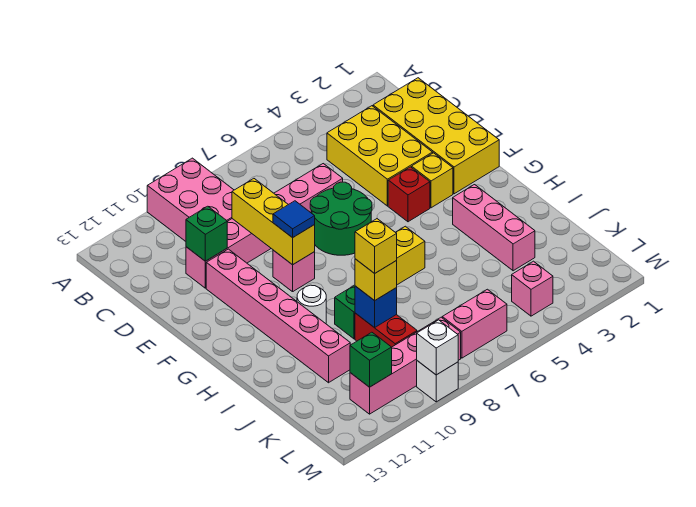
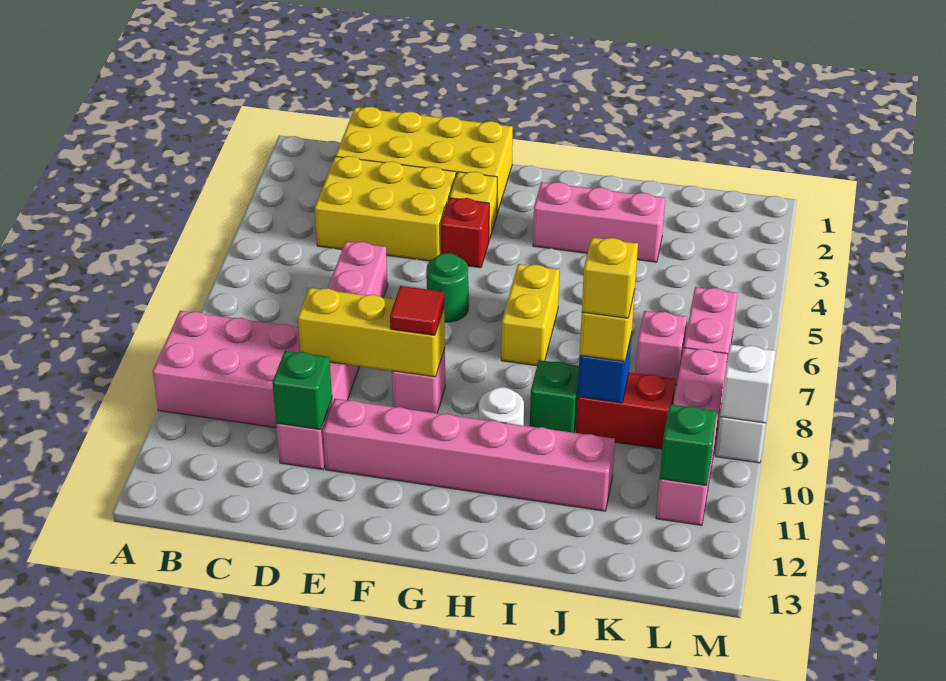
green round brick E6:F7 level 1 -> green round brick F6 level 1
blue tile F9 level 3 -> red tile F9 level 3
pink brick L4 level 1 -> pink brick K7 level 1

